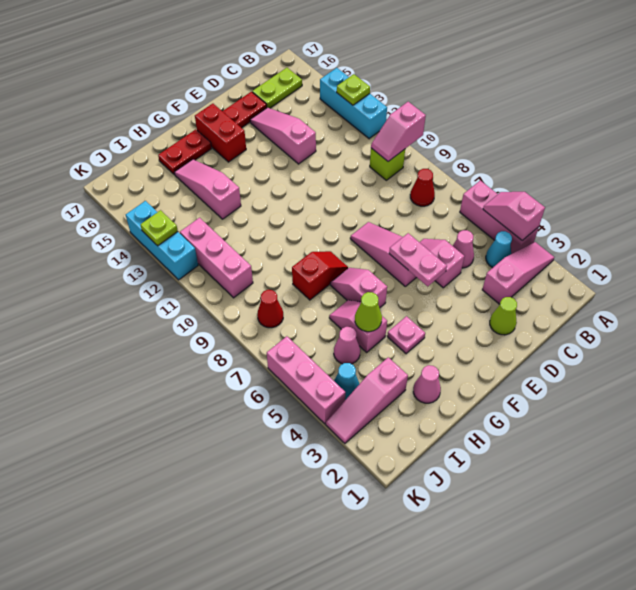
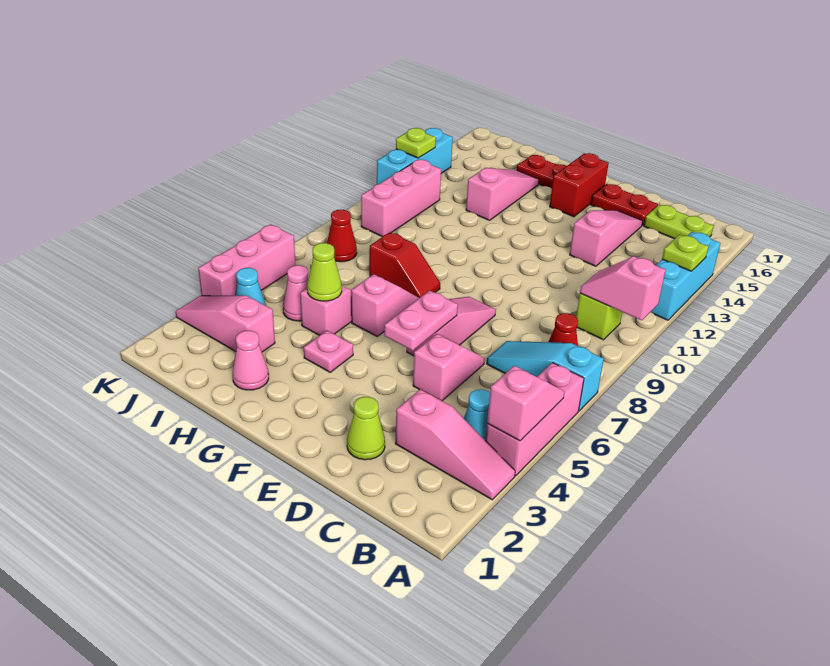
none -> cyan slope A7:C7 level 1 top A
pink cone C5 level 1 -> none

